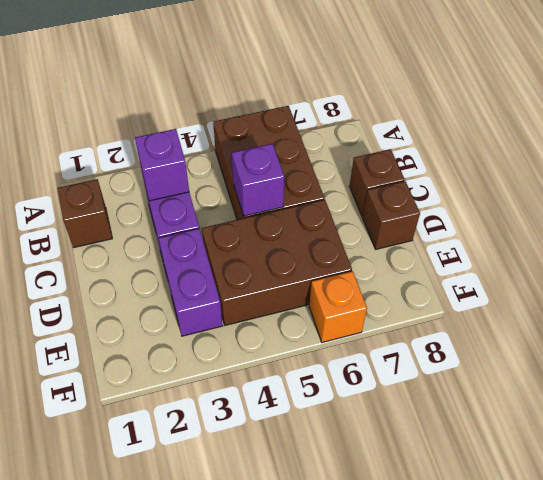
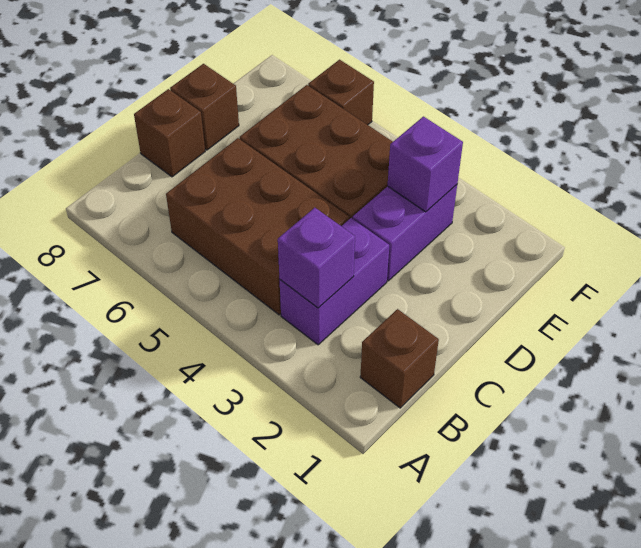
brown brick A5:C6 level 1 -> brown brick B4:C6 level 1
purple brick C5 level 2 -> purple brick E3 level 2
orange brick F6 level 1 -> brown brick F6 level 1

